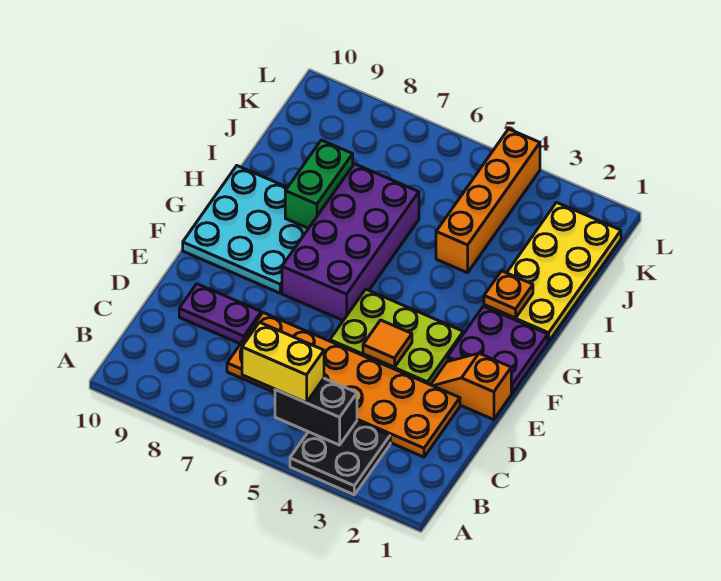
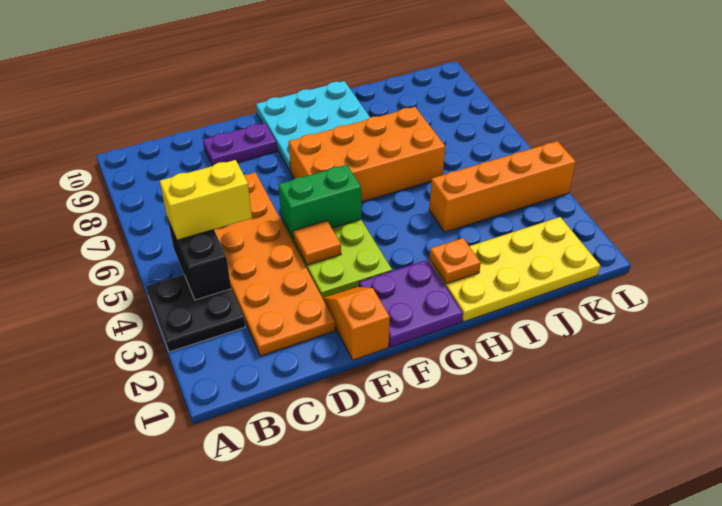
yellow brick B5:B6 level 3 -> yellow brick B5:C5 level 3
purple plate D8:D9 level 1 -> purple plate D9:E9 level 1
purple brick F6:I7 level 1 -> orange brick F6:I7 level 1
green brick H8:I8 level 2 -> green brick E5:F5 level 2

